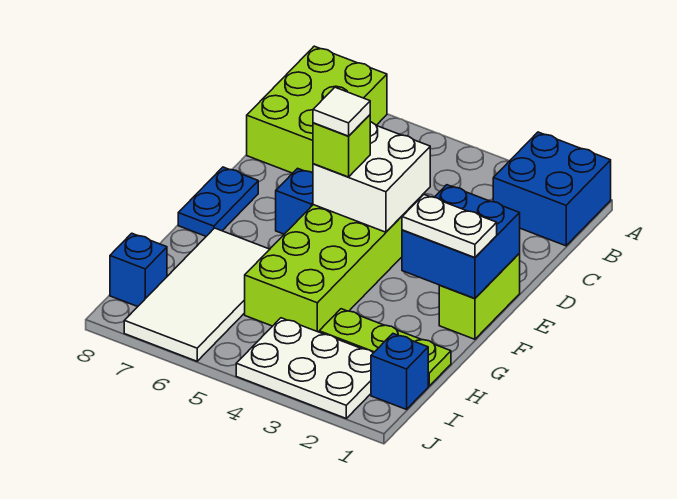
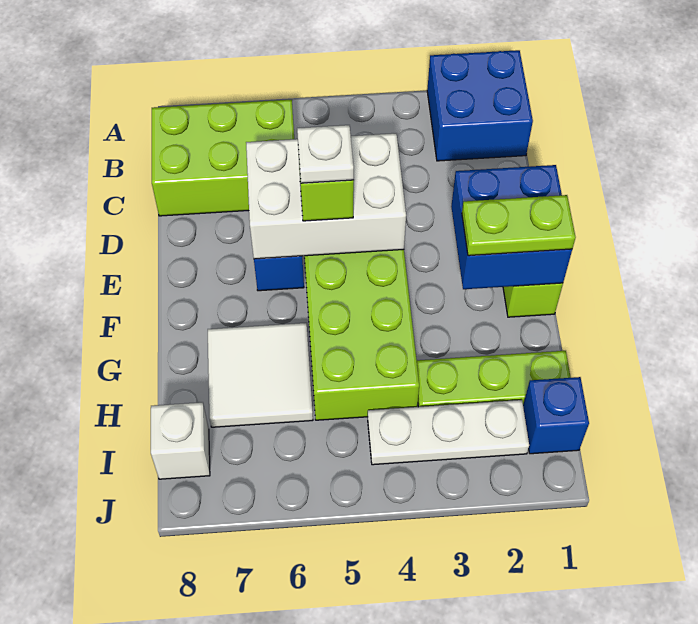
lime brick A7:C8 level 1 -> lime brick B6:C8 level 1
white brick D4:E5 level 2 -> white brick D4:E6 level 2
white tile E5 level 4 -> white plate E5 level 4
blue plate E8:F8 level 1 -> none
white plate F1:F2 level 3 -> lime plate F1:F2 level 3
white tile G6:J7 level 1 -> white tile G6:H7 level 1
white plate I2:J4 level 1 -> white plate I2:I4 level 1
blue brick I8 level 1 -> white brick I8 level 1

